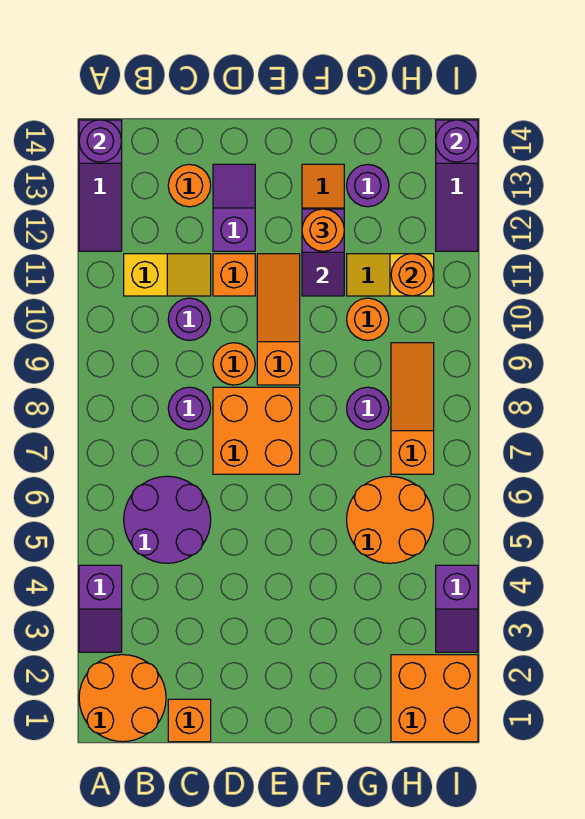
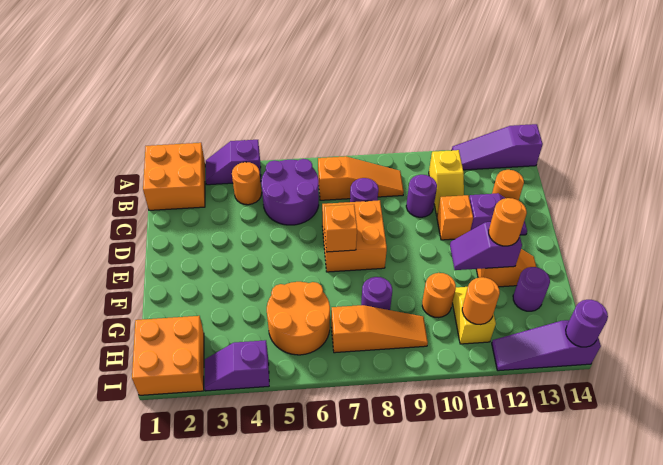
orange round brick A1:B2 level 1 -> orange brick A1:B2 level 1
purple round brick A14 level 2 -> none
orange brick C1 level 1 -> orange brick E7 level 2
orange round brick D9 level 1 -> orange round brick B4 level 1
orange slope E9:E11 level 1 top 9 -> orange slope B7:B9 level 1 top 7

